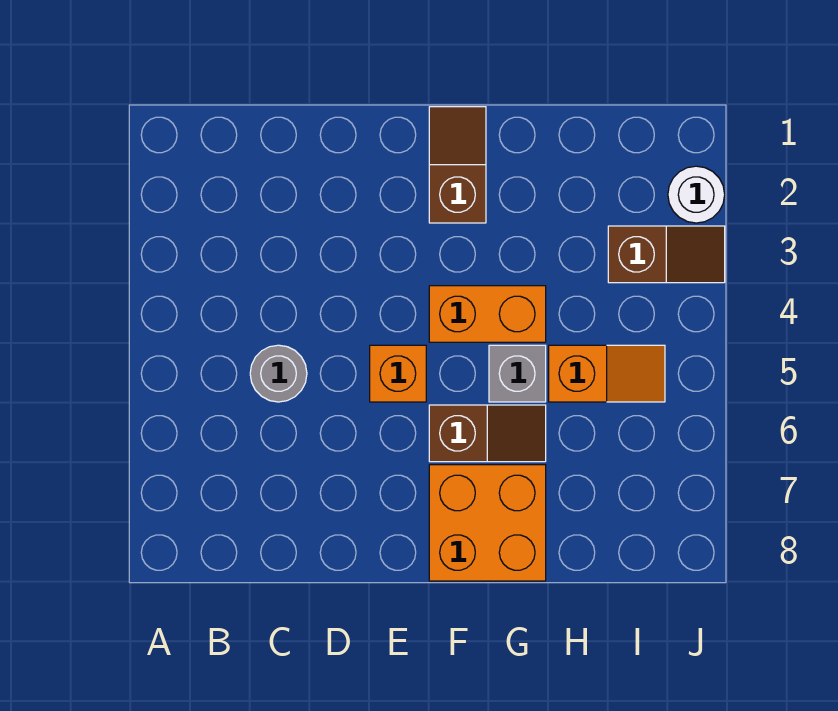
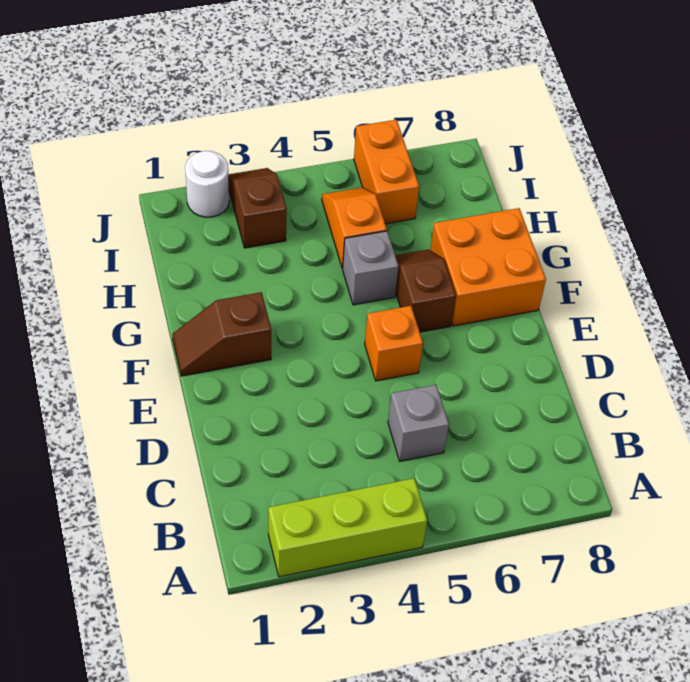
none -> lime brick A2:A4 level 1
grey round brick C5 level 1 -> grey brick C5 level 1
orange brick F4:G4 level 1 -> orange brick I6:J6 level 1

